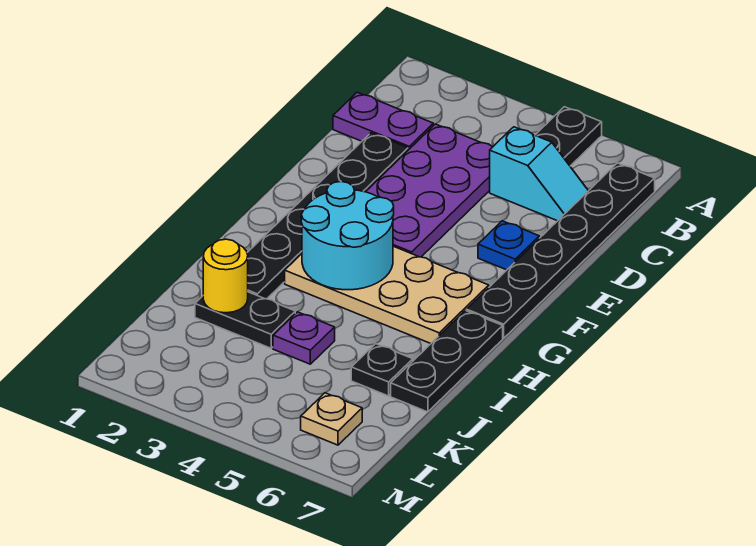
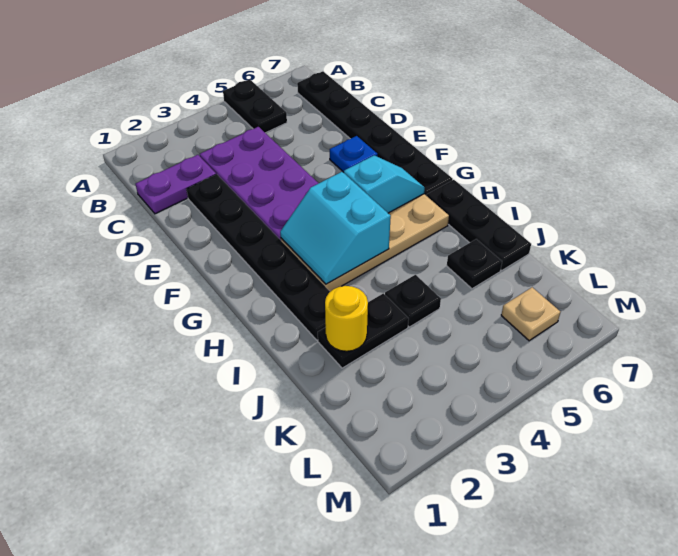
cyan slope C5:C6 level 1 top 5 -> cyan slope G5:G6 level 2 top 5
cyan round brick G3:H4 level 2 -> cyan slope G3:H4 level 2 top 4
purple plate J4 level 1 -> black plate J4 level 1

